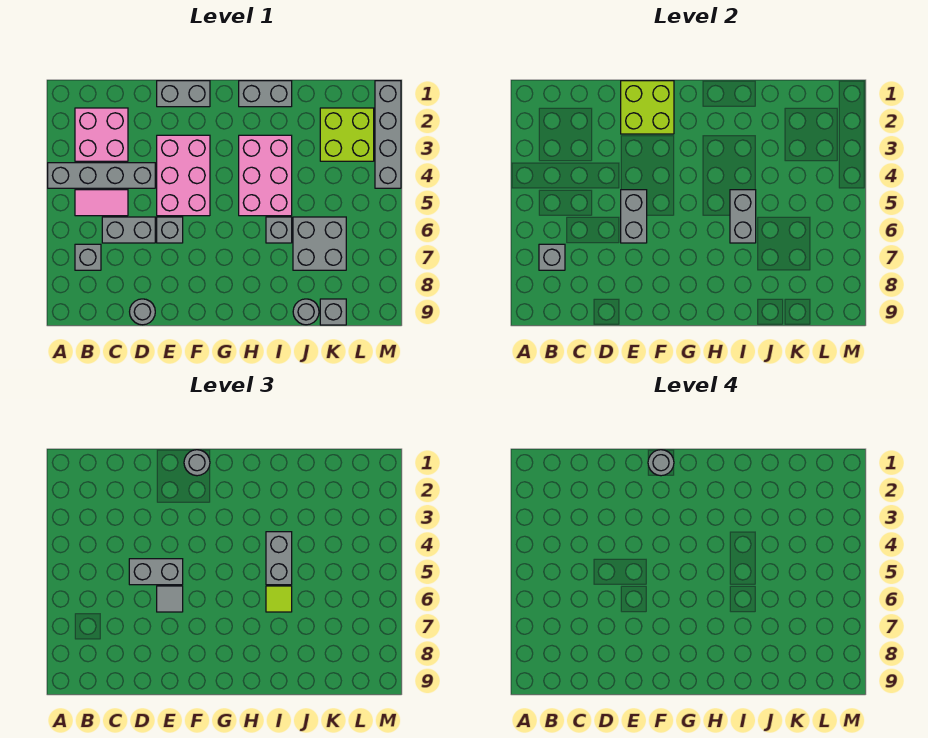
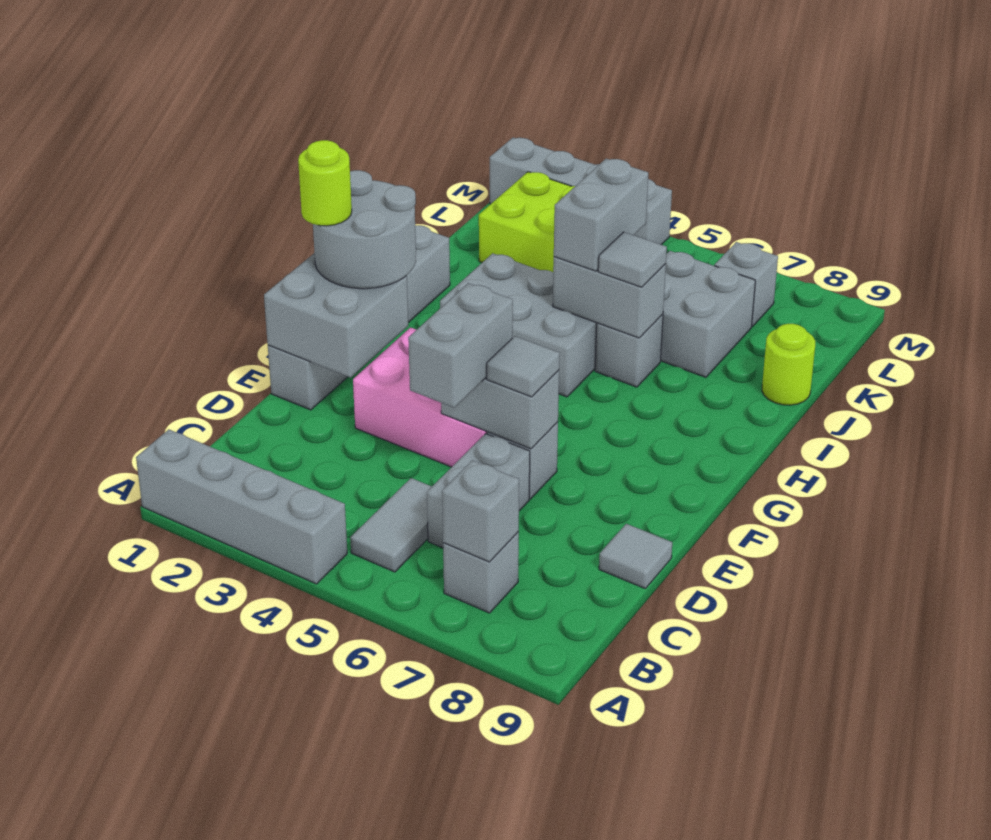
grey brick A4:D4 level 1 -> grey brick A1:A4 level 1
pink brick B2:C3 level 1 -> none
pink tile B5:C5 level 1 -> grey tile B5:C5 level 1
grey round brick D9 level 1 -> grey tile D9 level 1
lime brick E1:F2 level 2 -> grey brick E1:F2 level 2
grey round brick F1 level 3 -> grey round brick F1:G2 level 3
grey round brick F1 level 4 -> lime round brick F1 level 4
pink brick H3:I5 level 1 -> grey brick H3:I5 level 1
grey brick I4:I5 level 3 -> grey brick I5:J5 level 3
lime tile I6 level 3 -> grey tile I6 level 3
grey round brick J9 level 1 -> lime round brick J9 level 1
grey brick K9 level 1 -> grey brick L7 level 1

